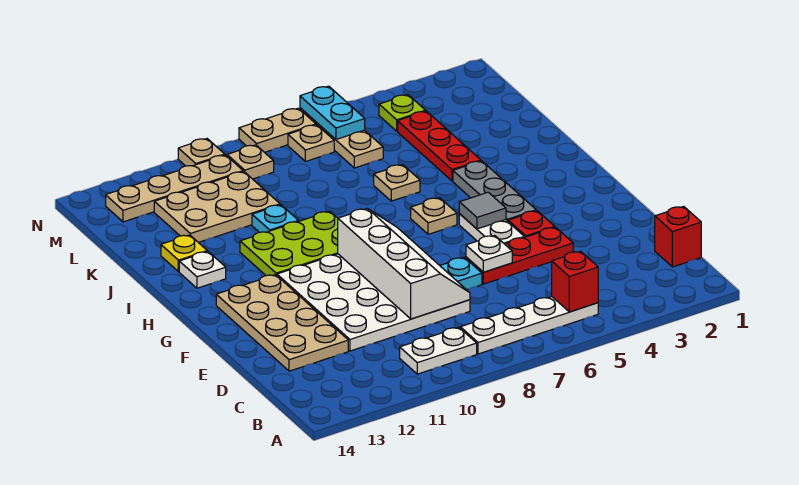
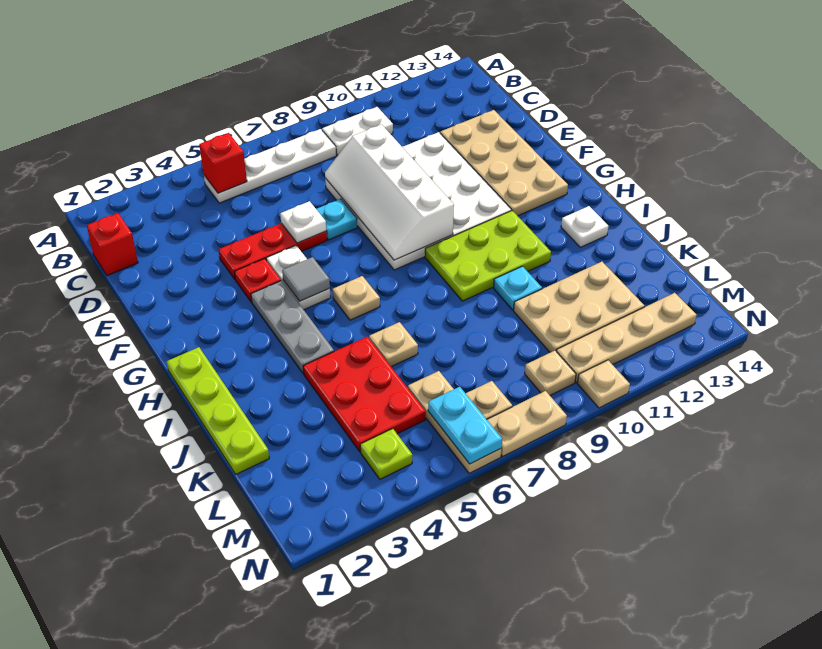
none -> lime plate H1:K1 level 1
red plate J4:L4 level 1 -> red plate J4:L5 level 1
yellow plate J13 level 1 -> none

